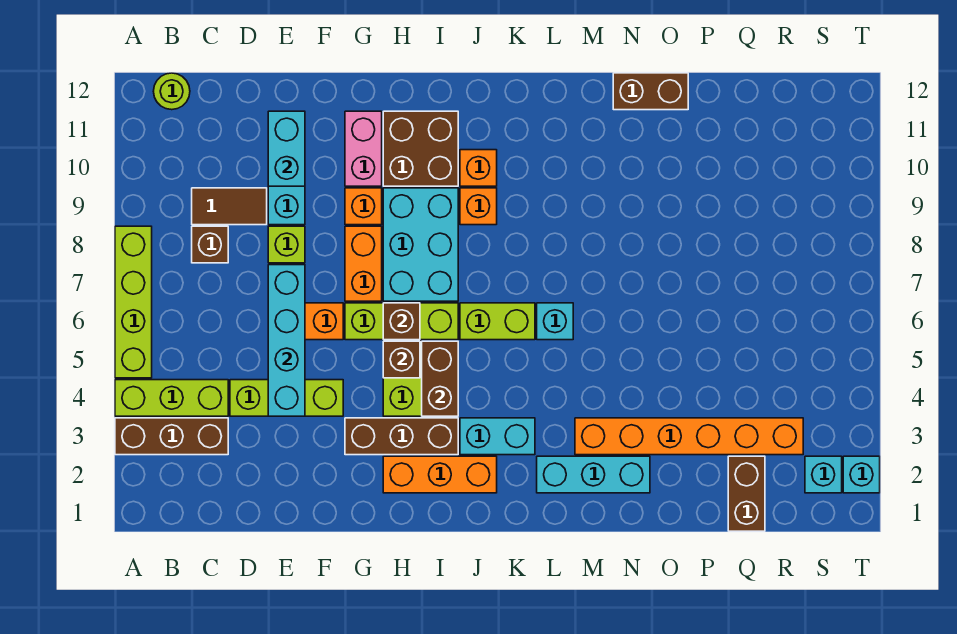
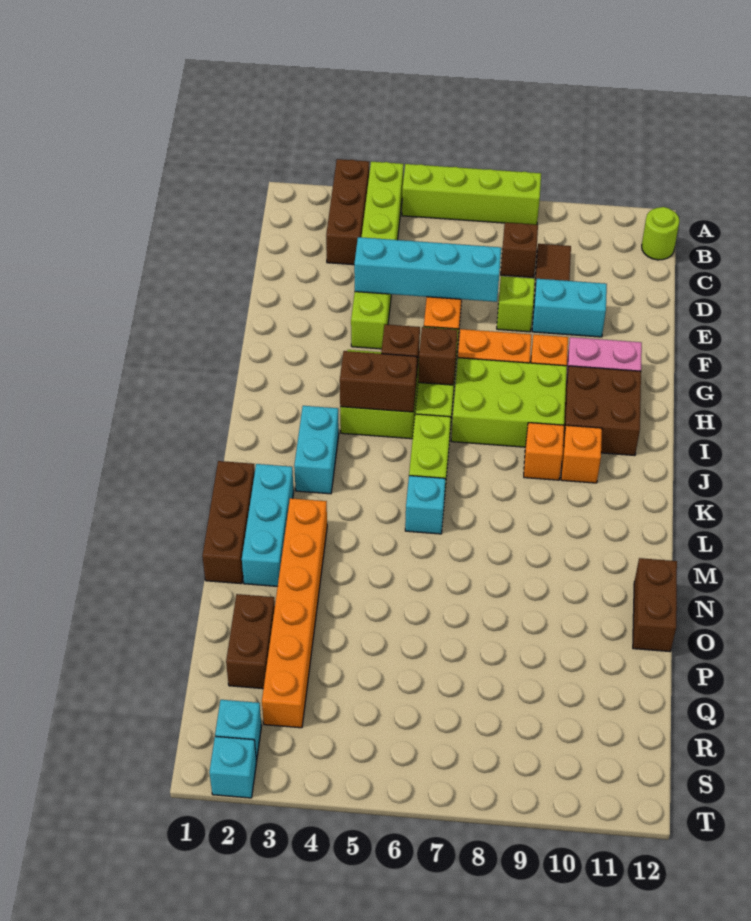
cyan brick E10:E11 level 2 -> none
brown brick G3:I3 level 1 -> brown brick L1:N1 level 1
orange brick H2:J2 level 1 -> none
cyan brick H7:I9 level 1 -> lime brick H7:I9 level 1
brown brick Q1:Q2 level 1 -> brown brick P2:Q2 level 1

